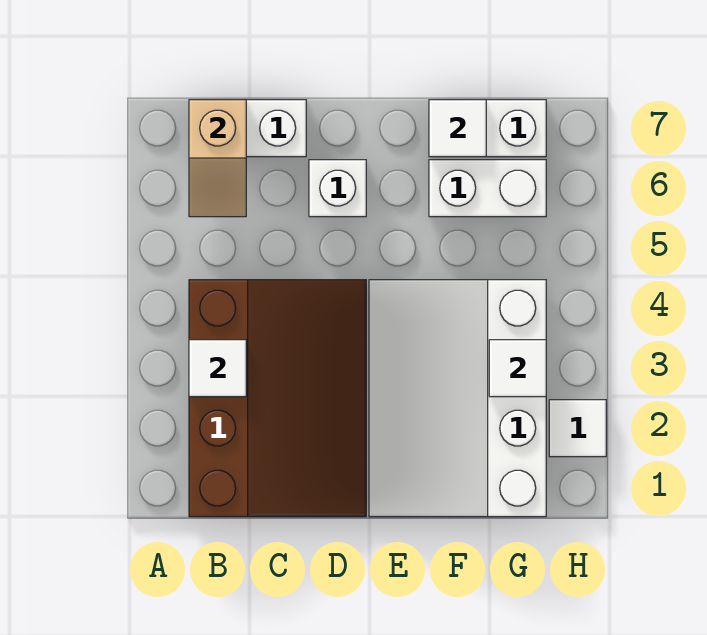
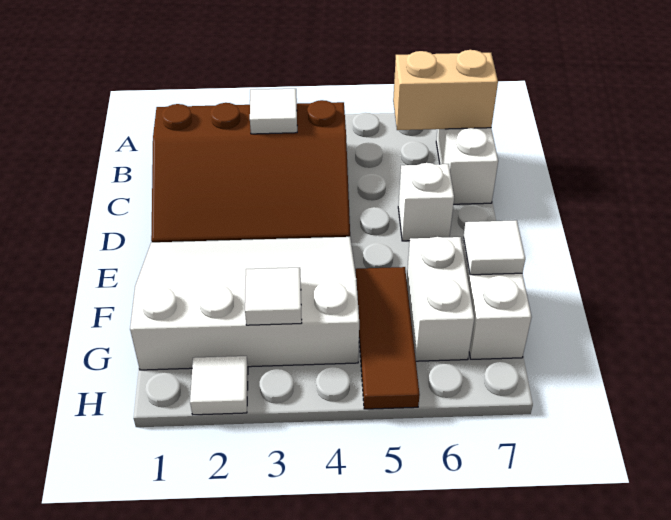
tan slope B6:B7 level 2 top 7 -> tan brick B6:B7 level 2
none -> brown tile F5:H5 level 1

